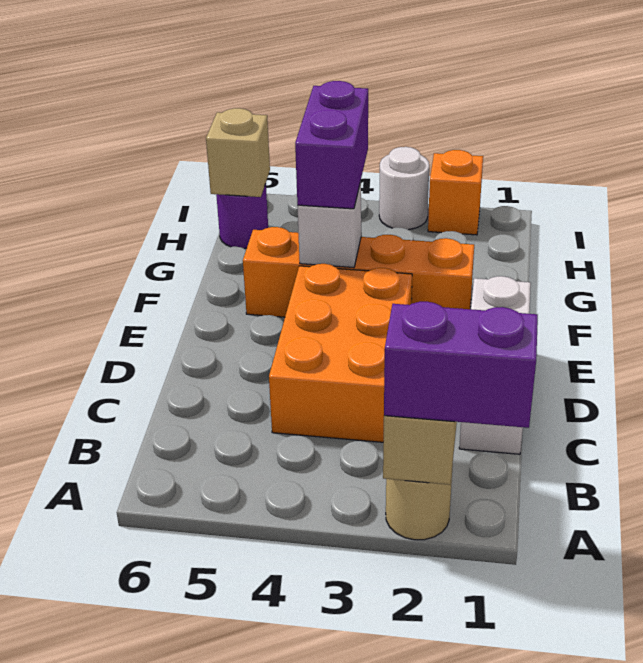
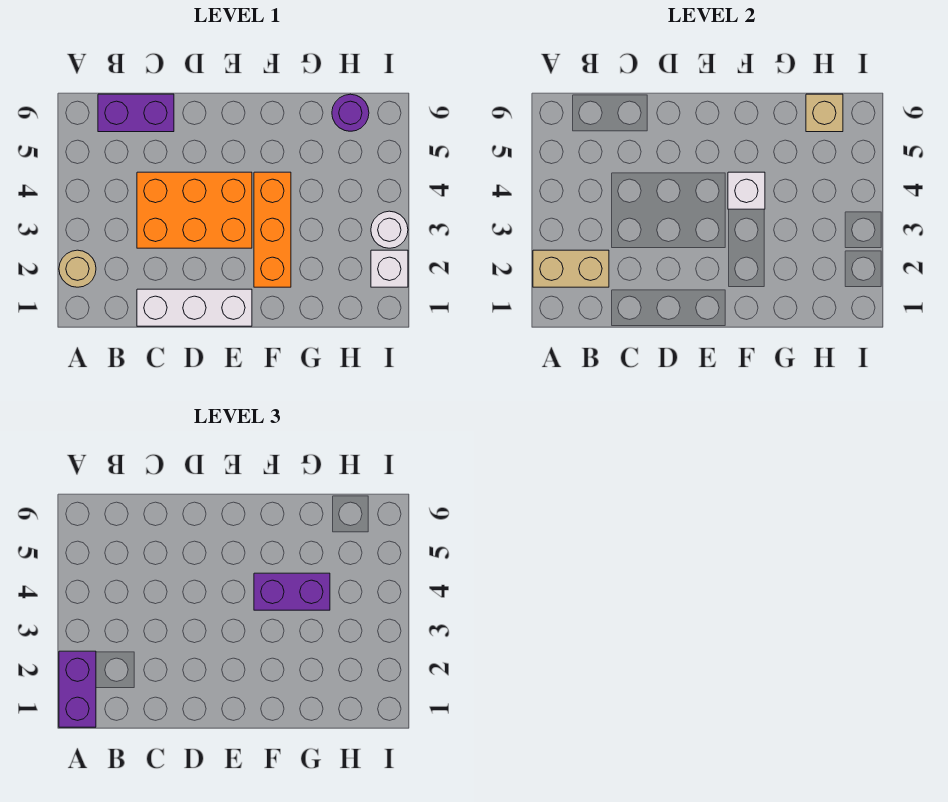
none -> purple brick B6:C6 level 1
orange brick F2:F5 level 1 -> orange brick F2:F4 level 1
orange brick I2 level 1 -> white brick I2 level 1

